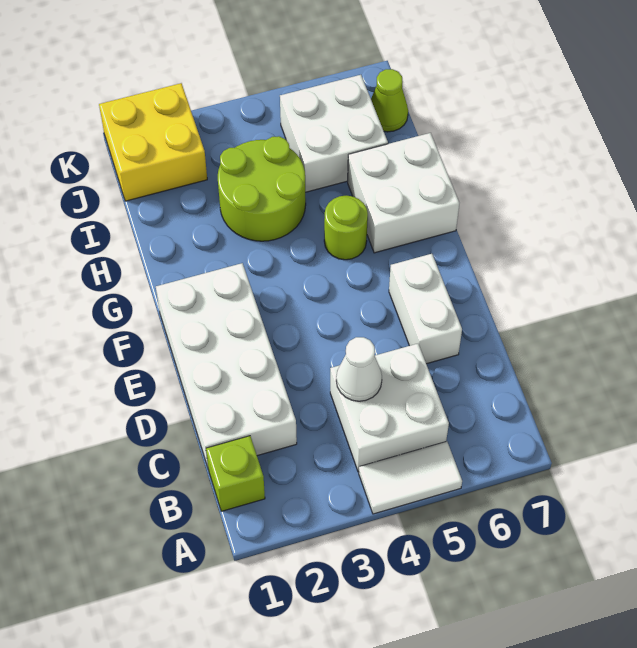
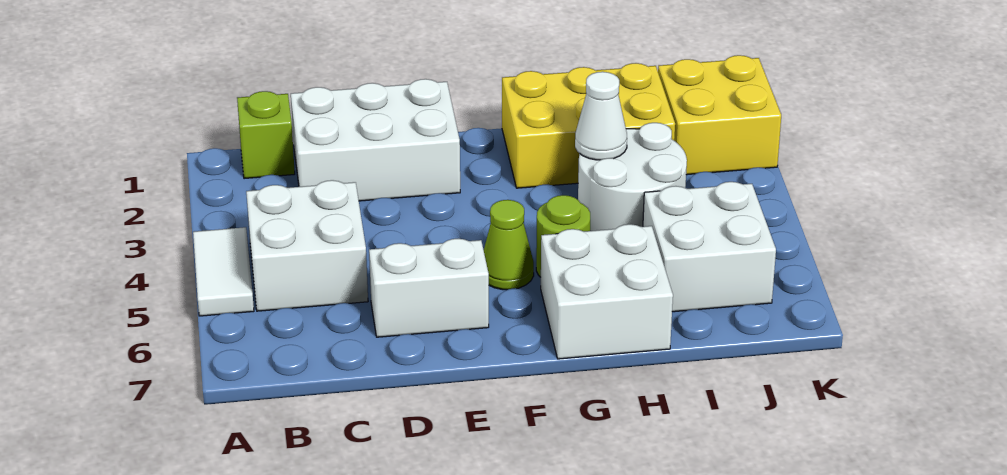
white brick C1:F2 level 1 -> white brick C1:E2 level 1
white cone C4 level 2 -> white cone H3 level 2
none -> yellow brick G1:I2 level 1
lime round brick H3:I4 level 1 -> white round brick H3:I4 level 1
lime cone J7 level 1 -> lime cone F5 level 1

